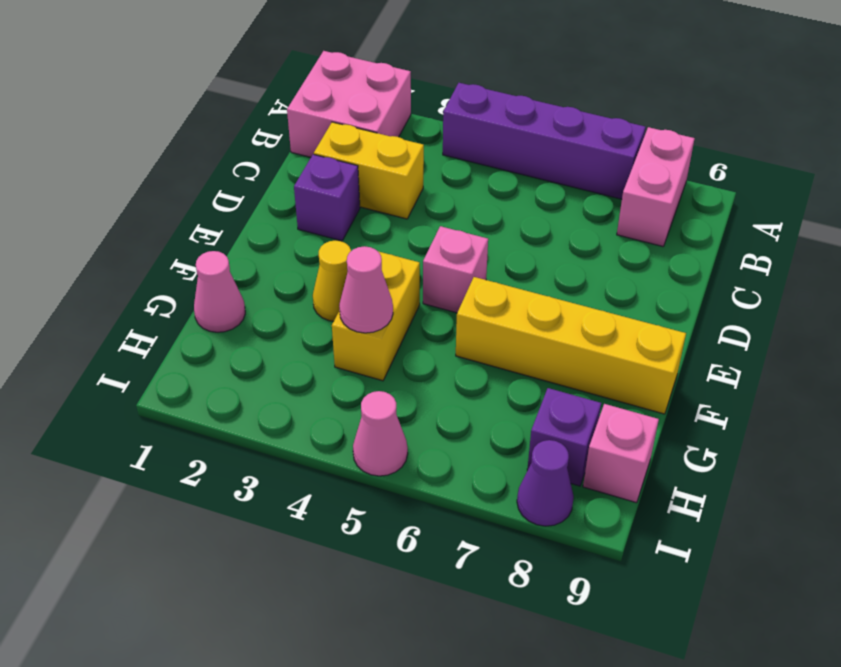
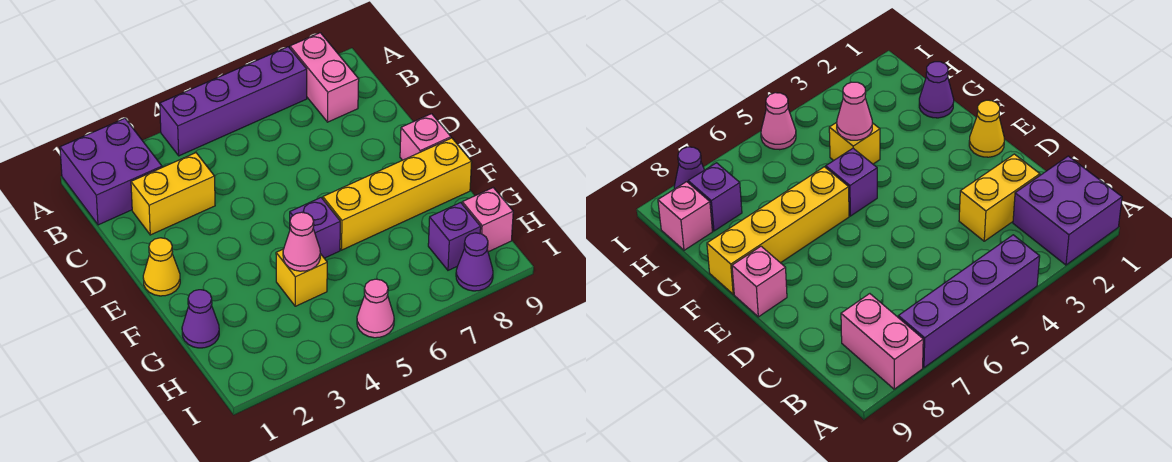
pink brick A1:B2 level 1 -> purple brick A1:B2 level 1
purple brick D2 level 1 -> purple brick F5 level 1
pink brick E5 level 1 -> pink brick E9 level 1
yellow cone F3 level 1 -> yellow cone E1 level 1
yellow brick F4:G4 level 1 -> yellow brick G4 level 1
pink cone G1 level 1 -> purple cone G1 level 1

